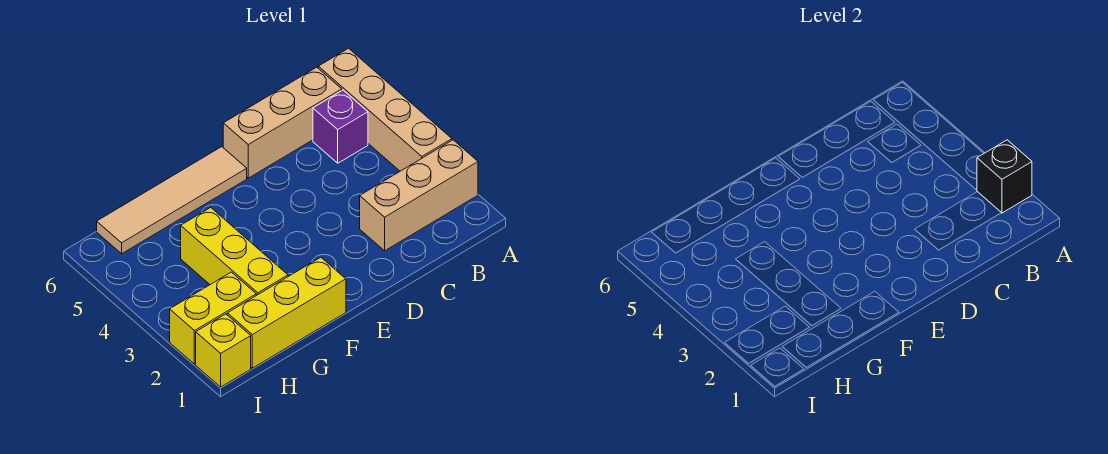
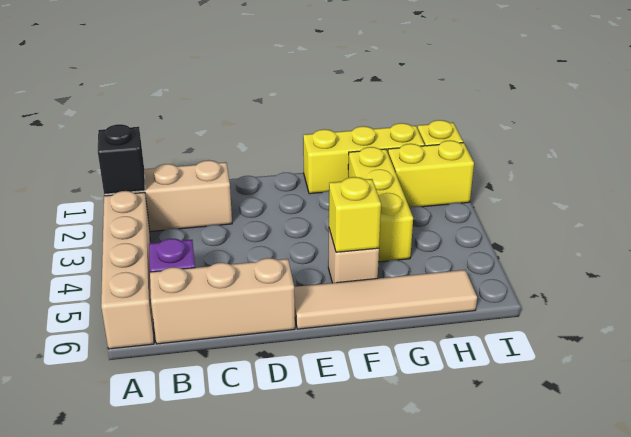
none -> tan brick F5 level 1
none -> yellow brick F5 level 2

